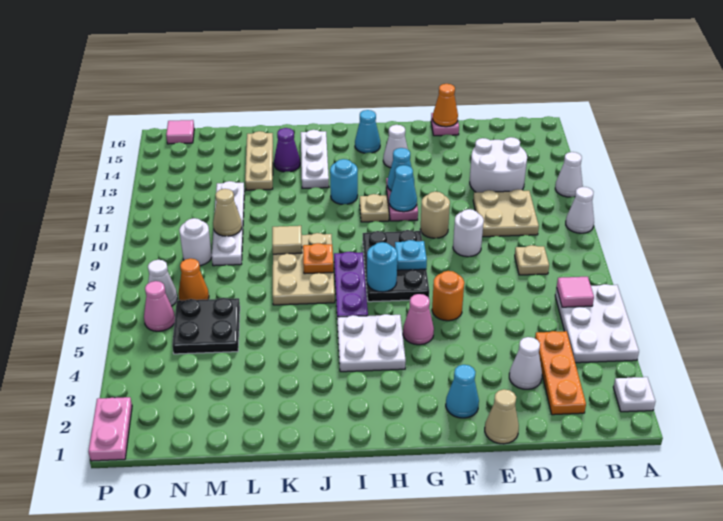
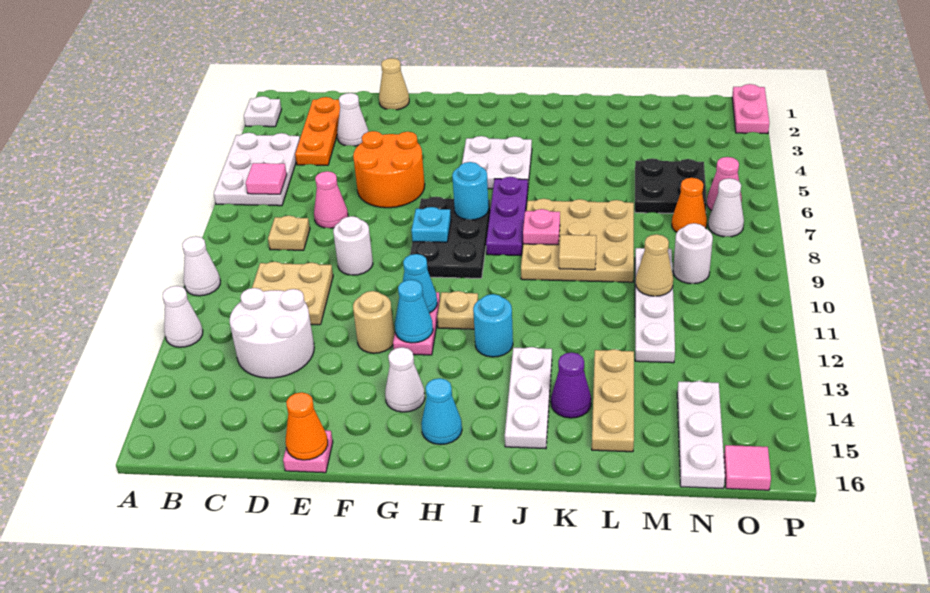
cyan cone F2 level 1 -> none
orange round brick F6 level 1 -> orange round brick E5:F6 level 1
tan round brick F10 level 1 -> tan round brick F12 level 1
pink cone G5 level 1 -> pink cone D7 level 1
tan plate J7:K9 level 1 -> tan plate J7:L9 level 1
orange plate J8 level 2 -> pink plate J8 level 2
none -> white plate N14:N16 level 1

